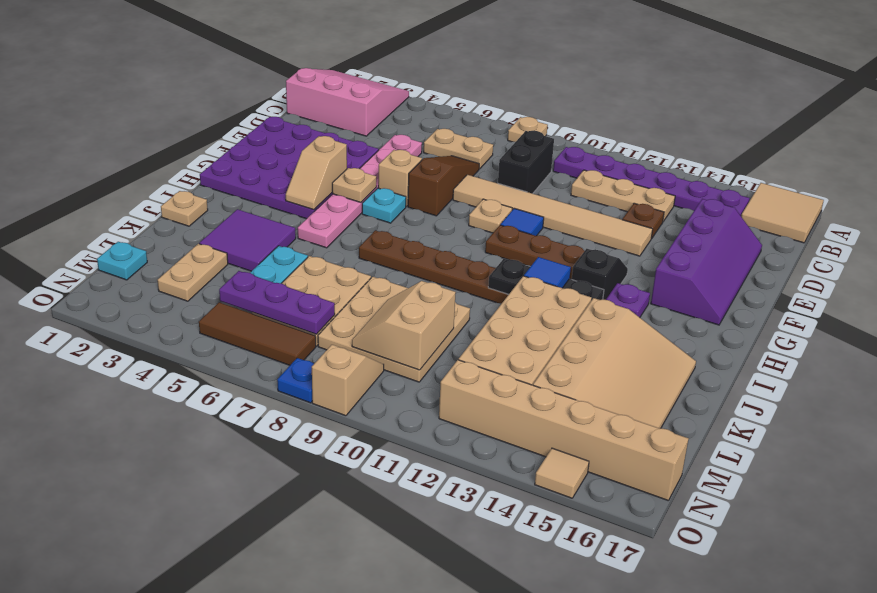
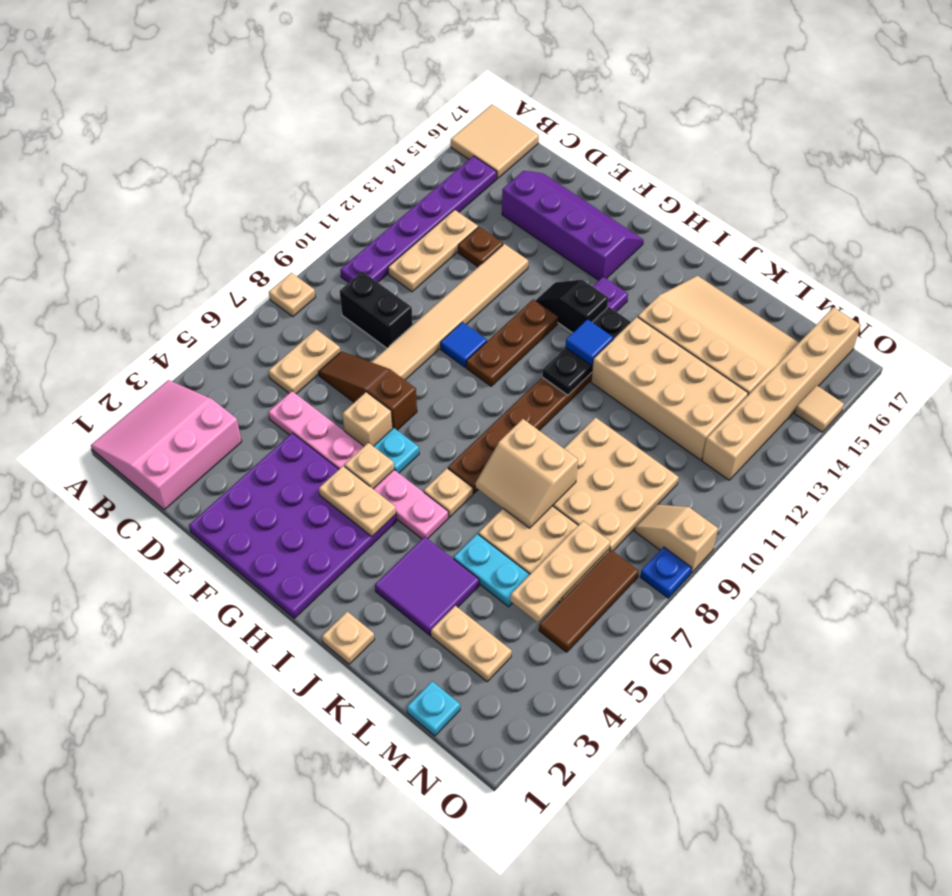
tan plate F9 level 1 -> tan plate I6 level 1
tan slope G4:H4 level 2 top G -> tan plate G4:H4 level 2
tan slope L9:M10 level 2 top 10 -> tan slope J7:K8 level 2 top 8
purple plate M5:M7 level 2 -> tan plate M5:M7 level 2

